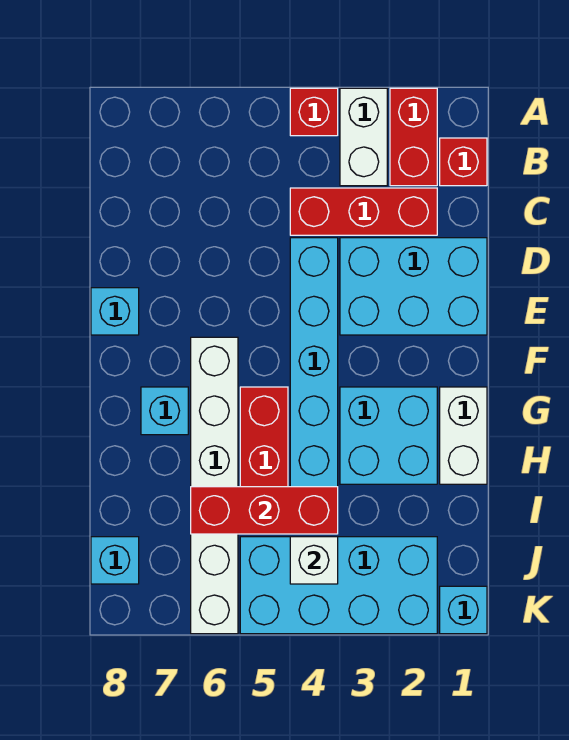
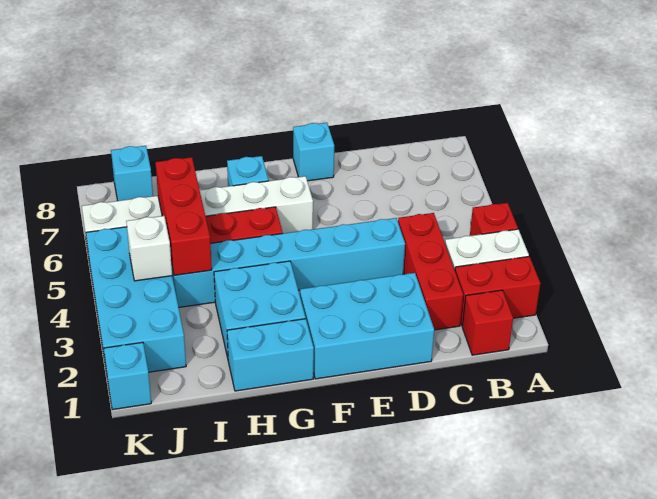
cyan brick D1:E3 level 1 -> cyan brick D1:F2 level 1
white brick G1:H1 level 1 -> cyan brick G1:H1 level 1

